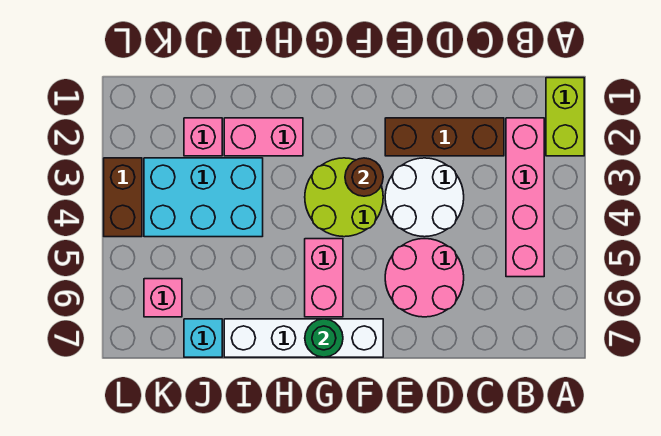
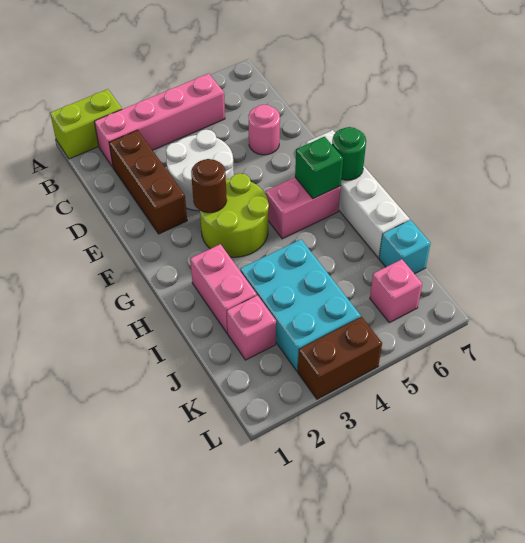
pink round brick D5:E6 level 1 -> pink round brick D6 level 1
none -> green brick G6 level 2

